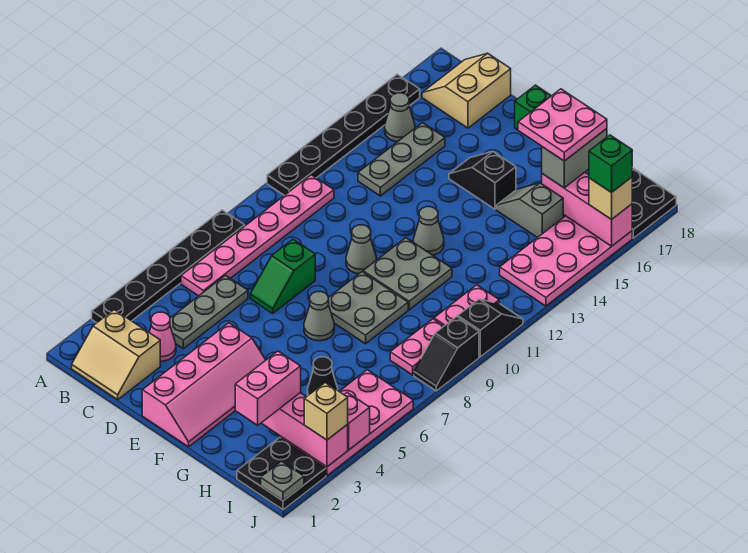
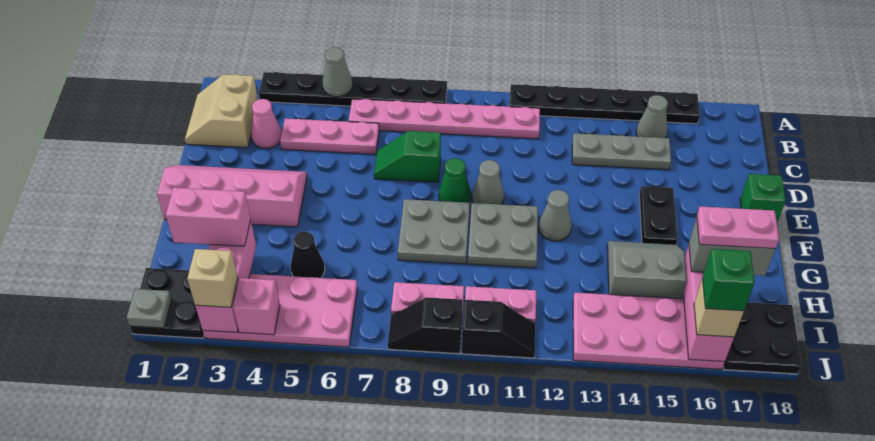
tan slope B17:C18 level 1 top C -> none
grey plate C4:C6 level 1 -> pink plate C4:C6 level 1
pink slope E1:F4 level 1 top E -> pink slope E1:F4 level 1 top F
none -> green cone E9 level 1
black slope E15:F15 level 1 top F -> black plate E15:F15 level 1
grey cone F7 level 1 -> grey cone A5 level 2
grey slope G15:H15 level 1 top H -> grey slope G14:H15 level 1 top H
pink plate G16:H17 level 4 -> pink plate H16:H17 level 4

